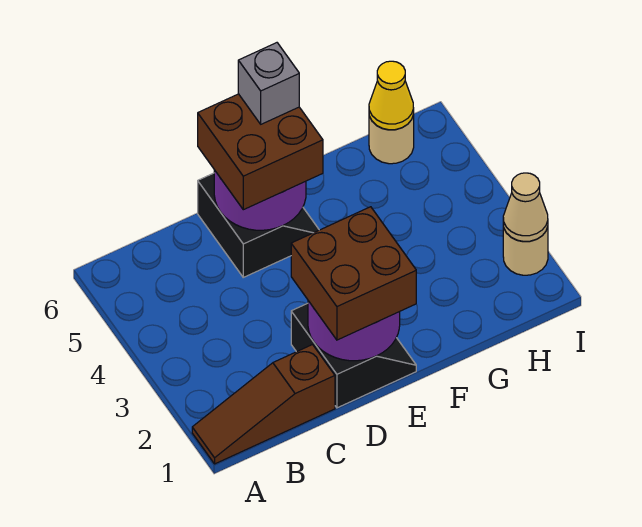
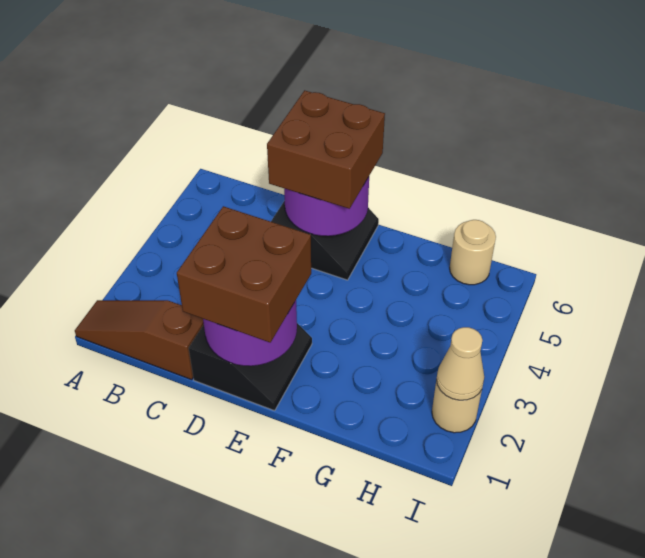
grey brick E6 level 4 -> none
yellow cone H6 level 2 -> none

